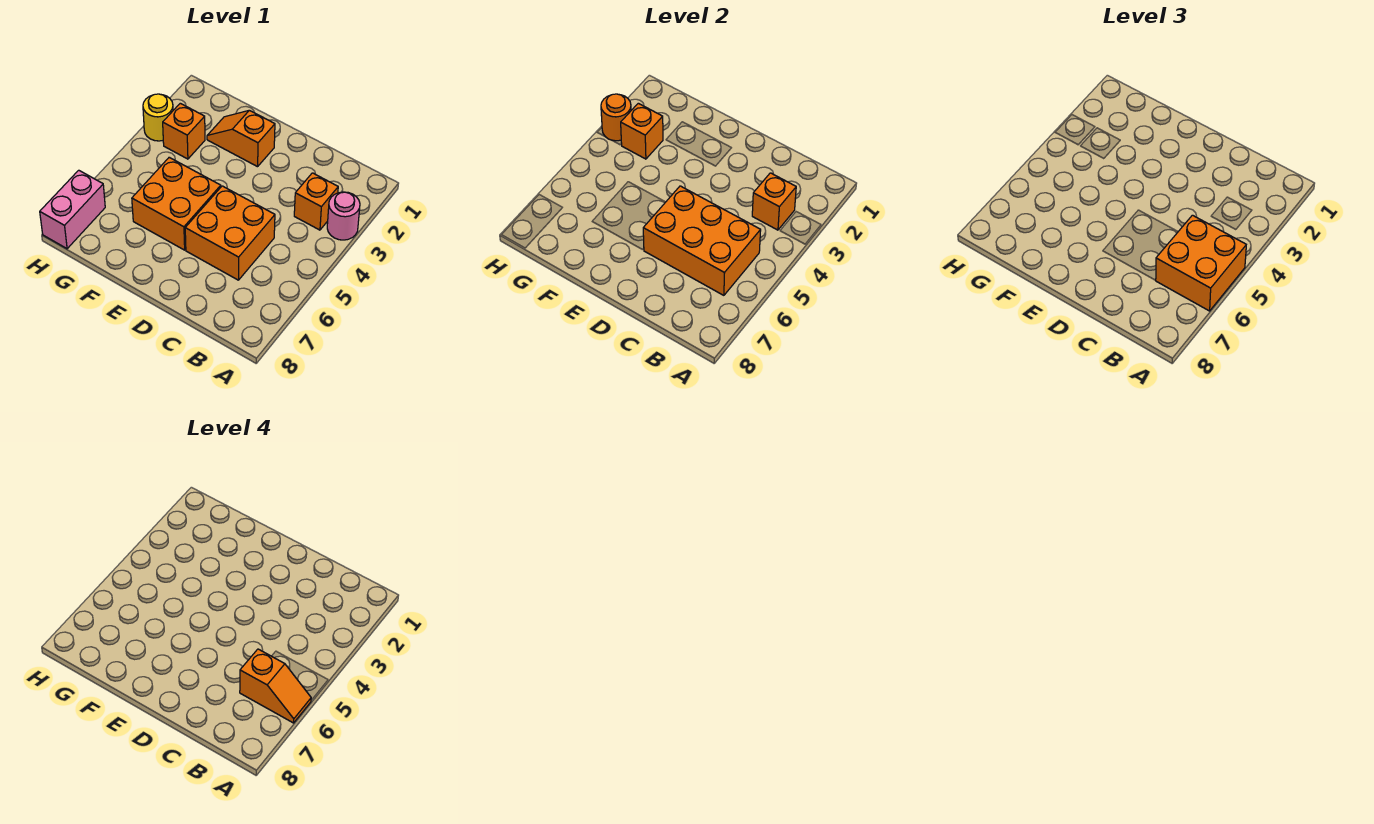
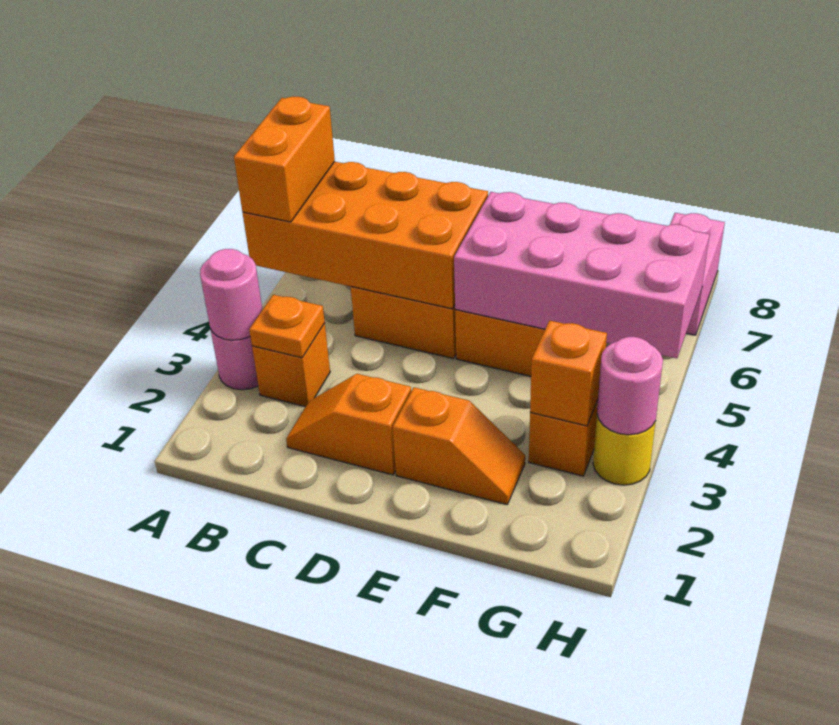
none -> pink round brick A3 level 2
orange brick A5:B6 level 3 -> orange brick A5:A6 level 3
orange slope A6:B6 level 4 top B -> orange slope C2:D2 level 1 top D
orange brick B3 level 2 -> orange plate B3 level 2
orange brick B5:D6 level 2 -> orange brick A5:D6 level 2
none -> pink brick E5:H6 level 2
orange round brick H3 level 2 -> pink round brick H3 level 2

